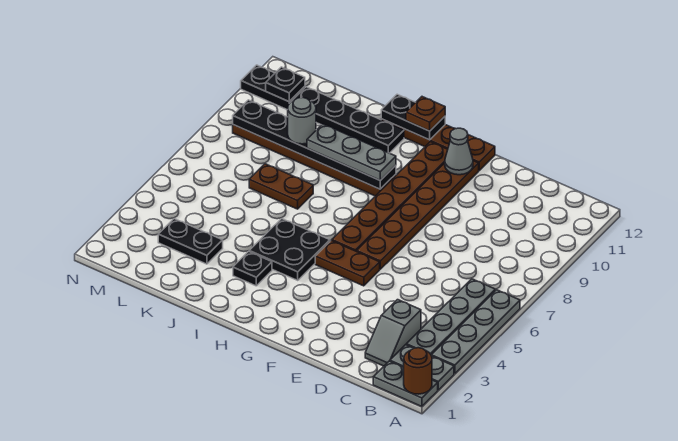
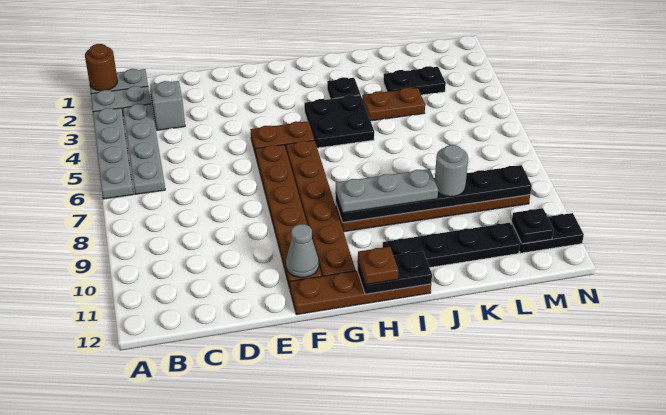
brown plate J7:K7 level 1 -> brown plate J4:K4 level 1

